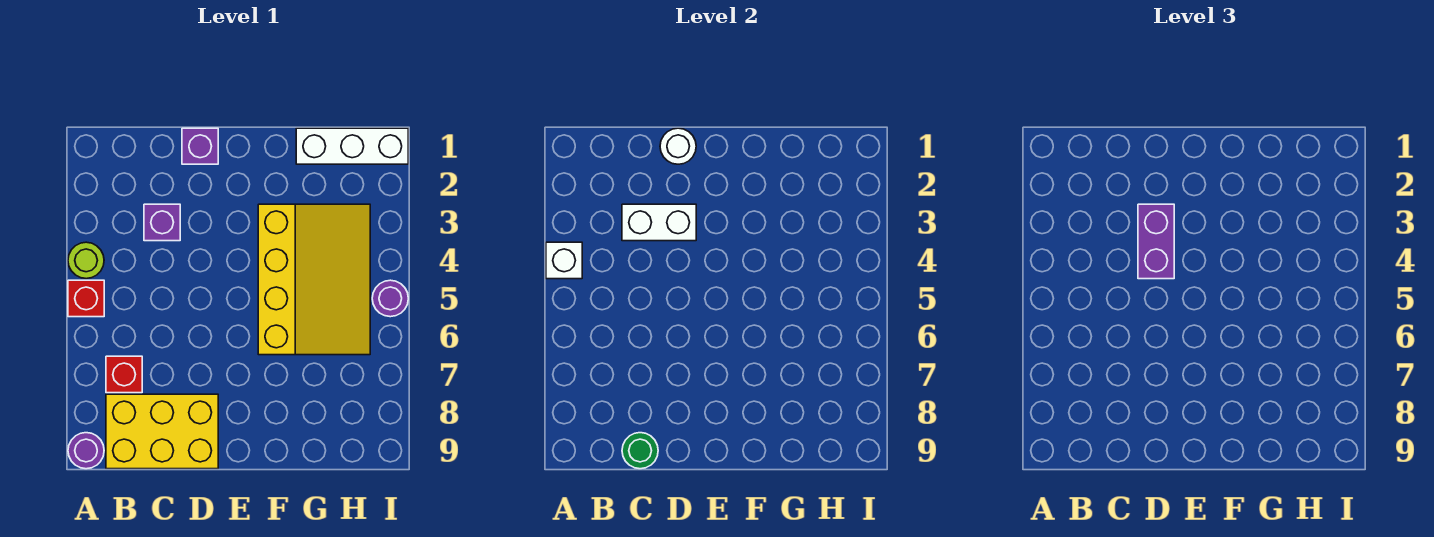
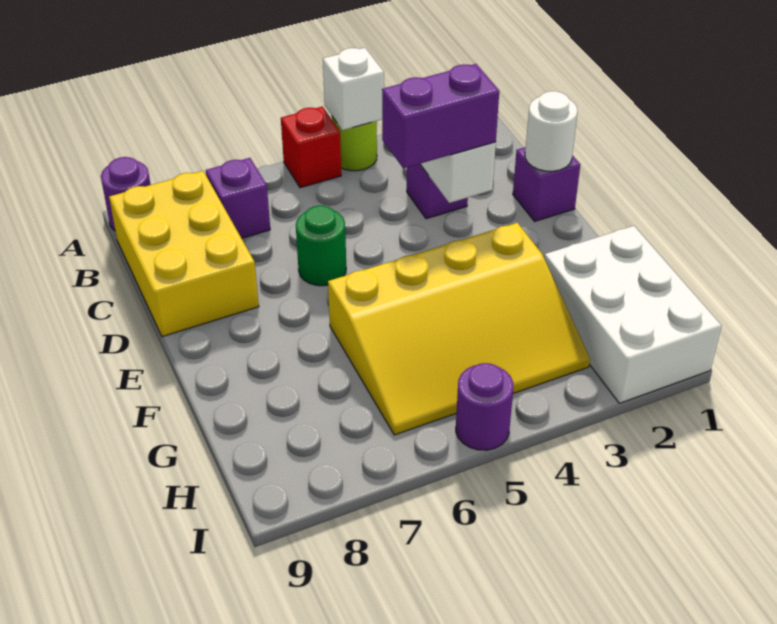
red brick B7 level 1 -> purple brick B7 level 1
green round brick C9 level 2 -> green round brick D6 level 1
white brick G1:I1 level 1 -> white brick G1:I2 level 1

